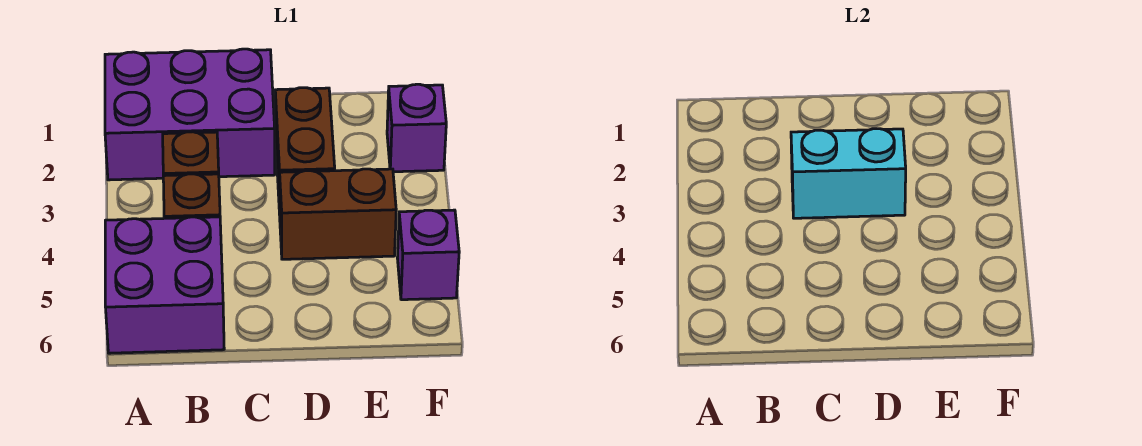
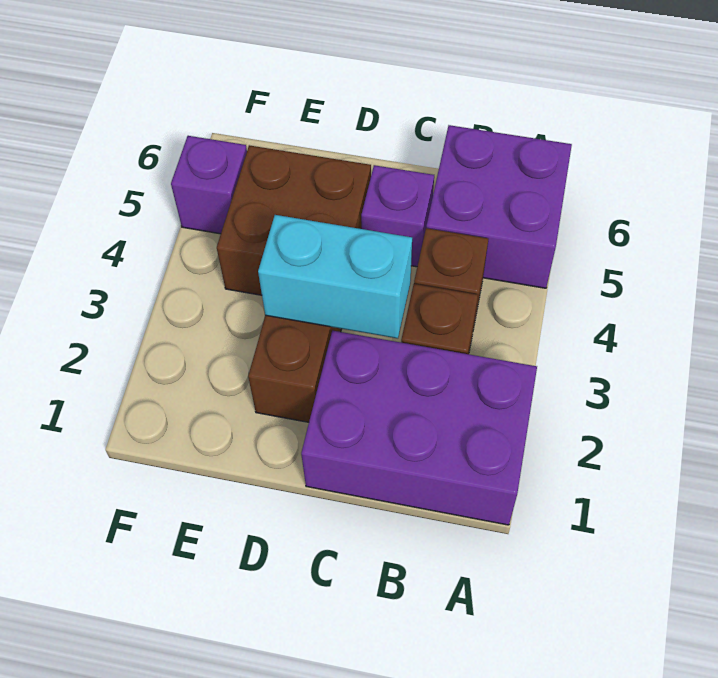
brown brick D4:E4 level 1 -> brown brick D4:E5 level 1
purple brick F2 level 1 -> purple brick C5 level 1

